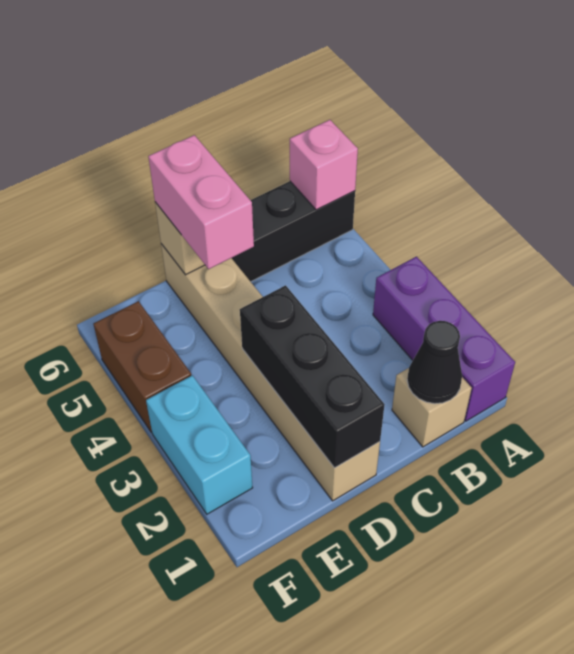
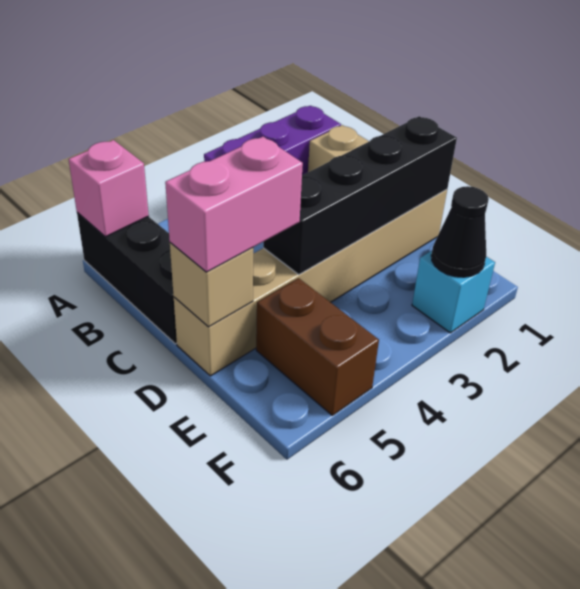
black cone B1 level 2 -> black cone F2 level 2
black brick D1:D3 level 2 -> black brick D1:D4 level 2
cyan brick F2:F3 level 1 -> cyan brick F2 level 1
brown brick F4:F5 level 1 -> brown brick E5:F5 level 1

